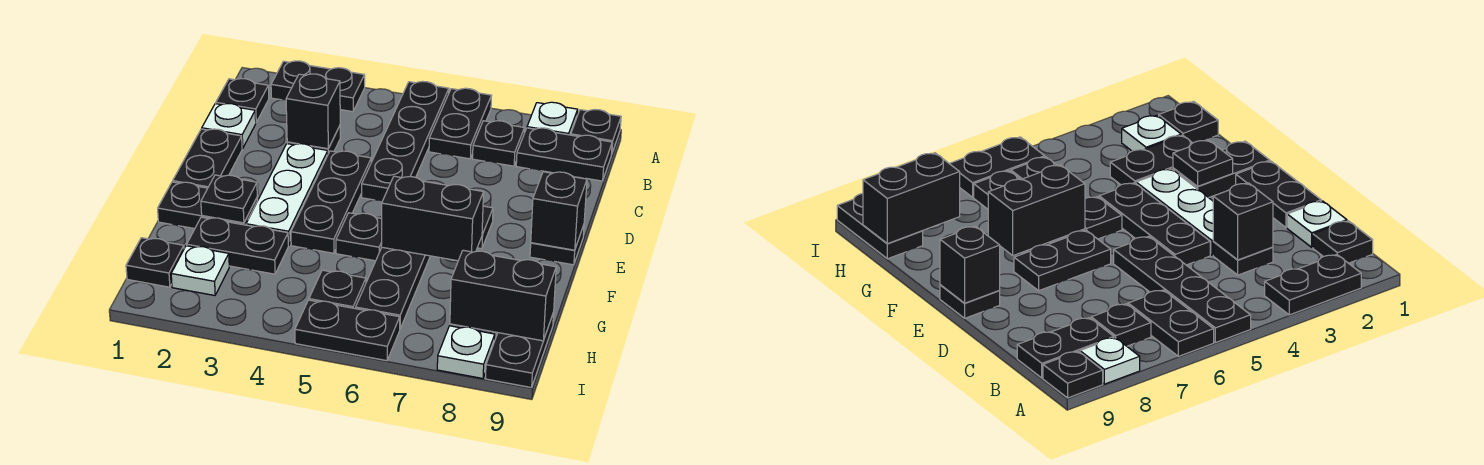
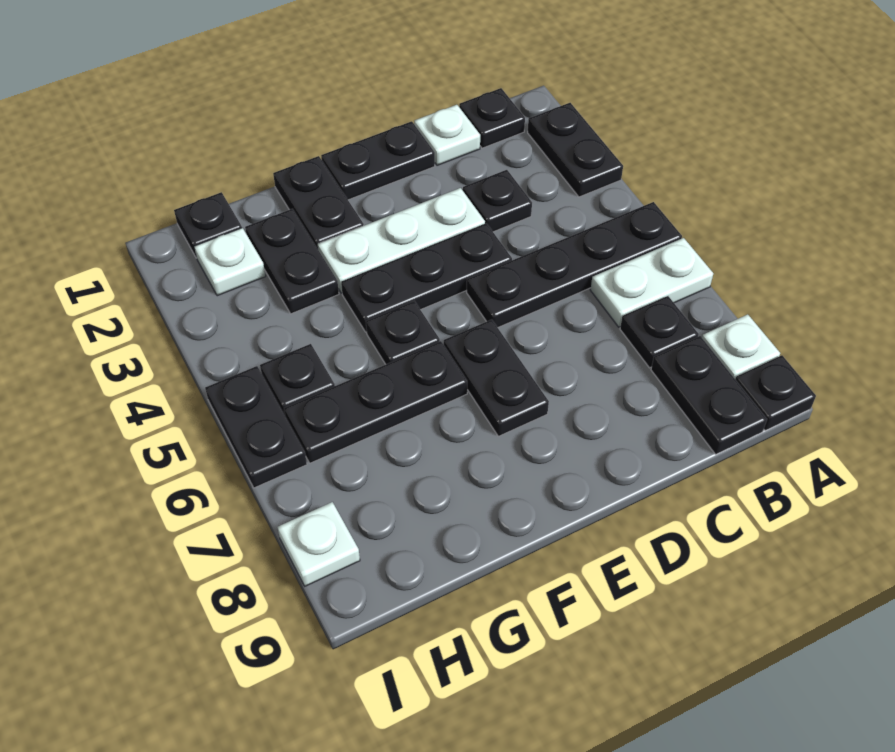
black plate A6:B6 level 1 -> white plate A6:B6 level 1
black brick C3 level 2 -> none
black plate E9 level 1 -> none
black brick E9 level 2 -> none
black plate F2 level 2 -> none
black brick F6:F7 level 2 -> none
black brick H8:H9 level 2 -> none
black plate H9:I9 level 1 -> none

